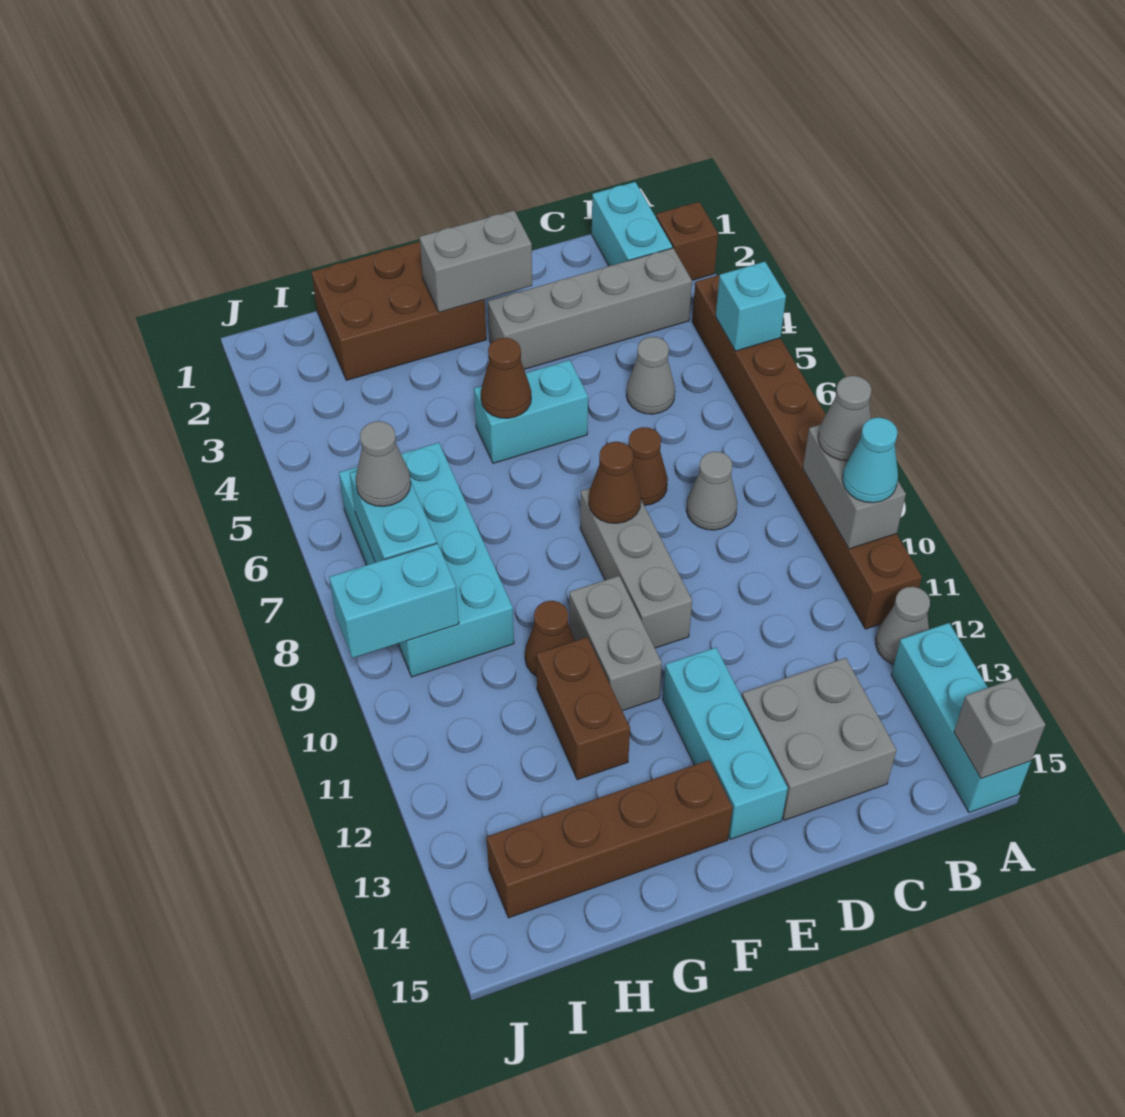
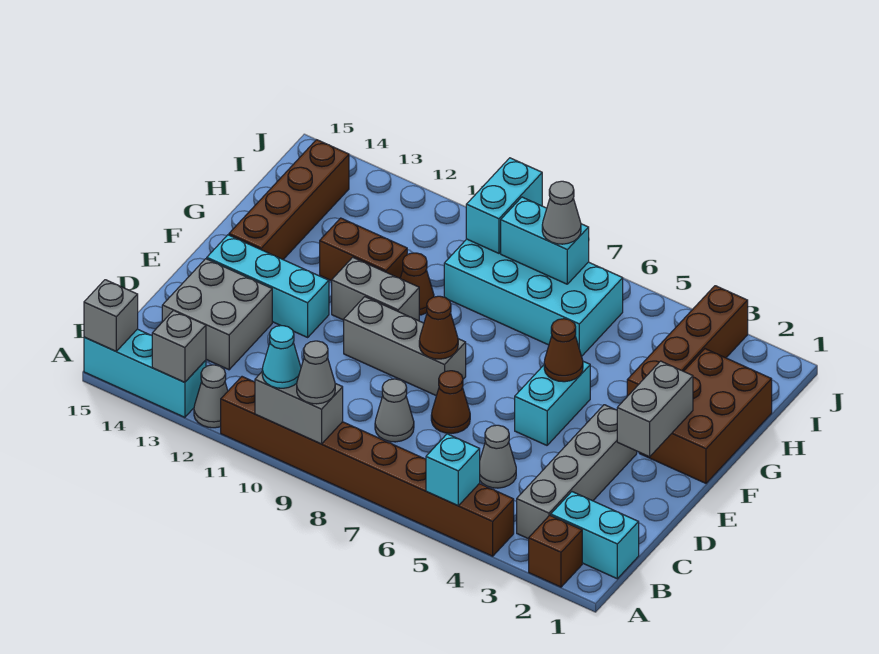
none -> grey brick A13 level 2
none -> brown brick G3:J3 level 1

